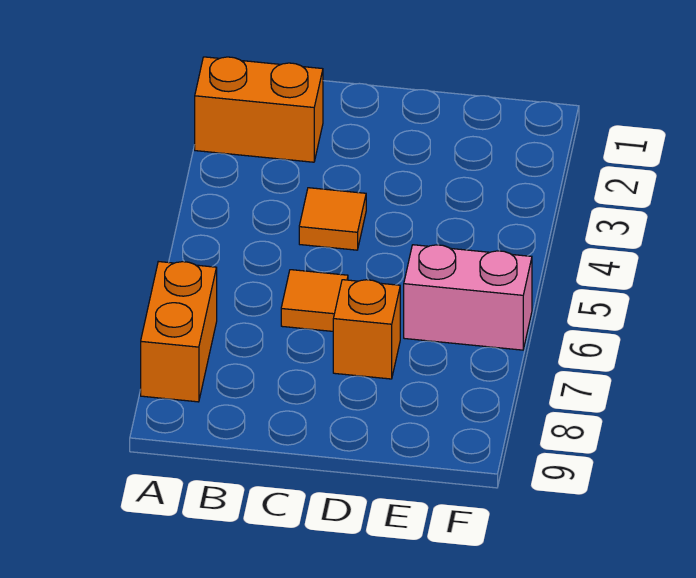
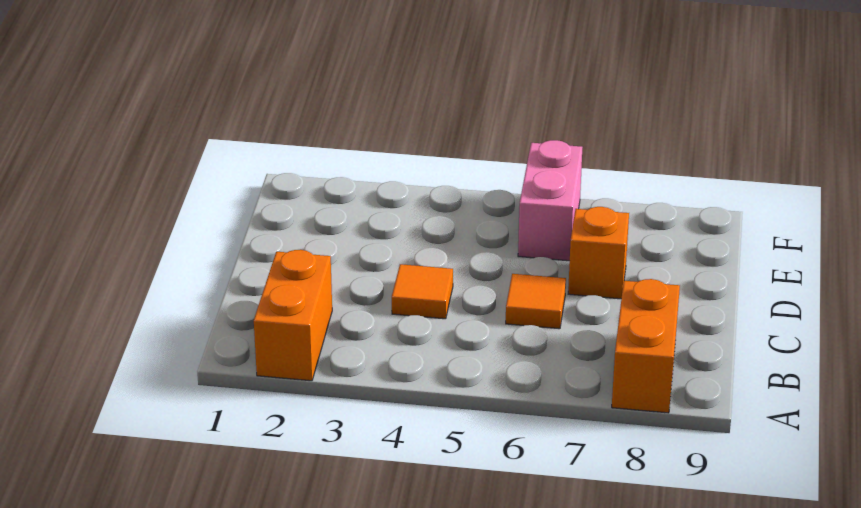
orange brick A7:A8 level 1 -> orange brick A8:B8 level 1

